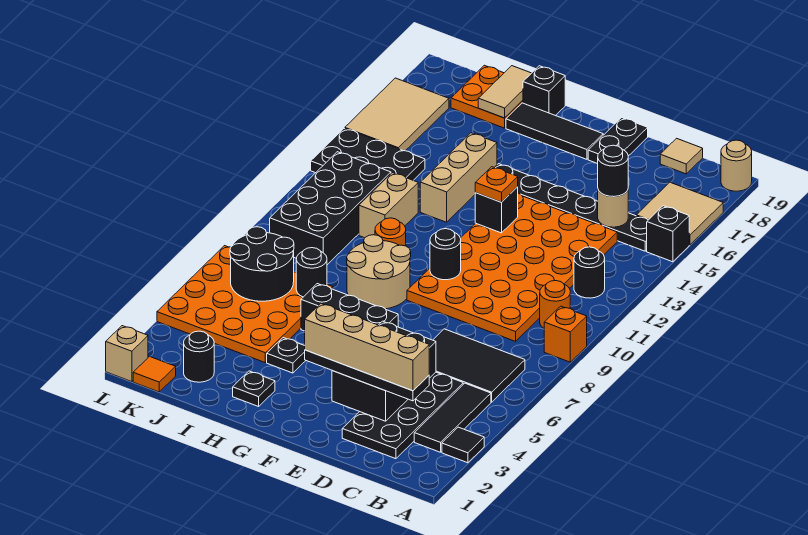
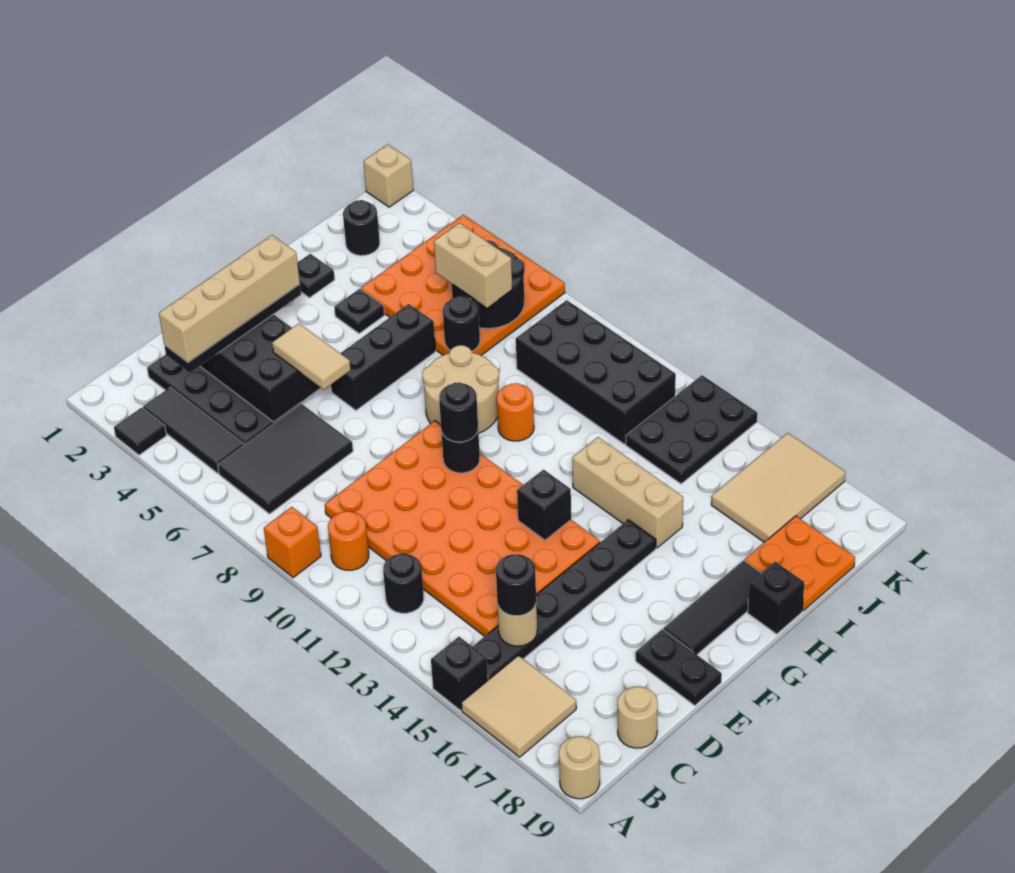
tan tile C19 level 1 -> tan round brick C19 level 1
none -> black round brick F10 level 3
orange plate F13 level 3 -> none
tan brick I11:I12 level 1 -> tan brick J6:J7 level 3
tan tile I18:I19 level 2 -> tan tile E5:E6 level 3
orange tile K1 level 1 -> none
tan tile K15:L17 level 1 -> tan tile J16:L17 level 1

